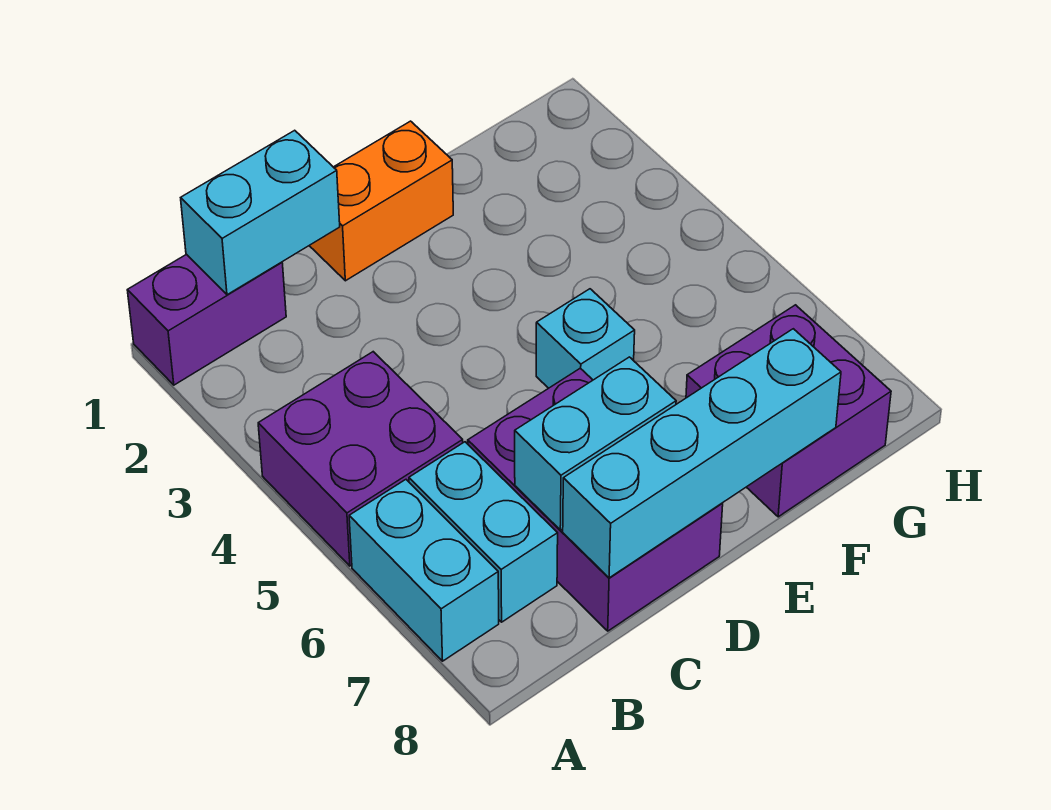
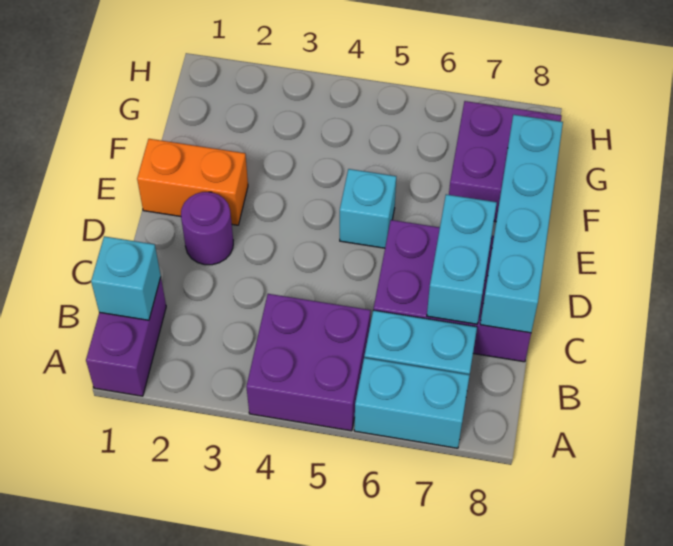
cyan brick B1:C1 level 2 -> cyan brick B1 level 2
orange brick D1:E1 level 1 -> orange brick E1:E2 level 1
none -> purple round brick D2 level 1

